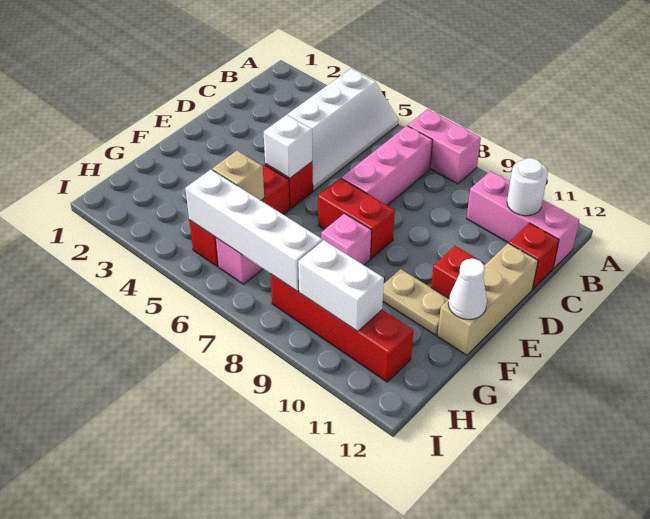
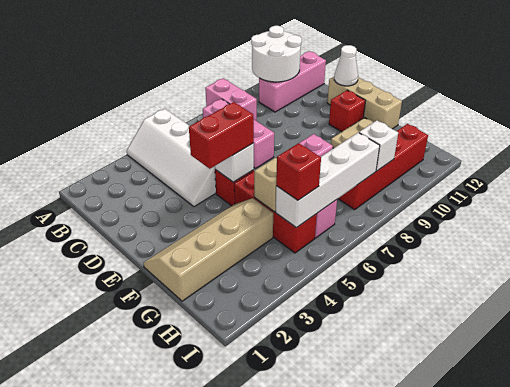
white slope A4:D5 level 1 top 4 -> white slope A4:D5 level 1 top 5
pink brick A7:A8 level 1 -> pink brick A8:B8 level 1
white round brick B11 level 2 -> white round brick A10:B11 level 2
red brick C12 level 1 -> red brick H5 level 3
red brick E7:E8 level 1 -> red brick E4:E5 level 3
none -> tan slope F1:G4 level 1 top G
white cone F12 level 2 -> white cone D12 level 2
white brick H9:H10 level 2 -> white brick H9 level 2

